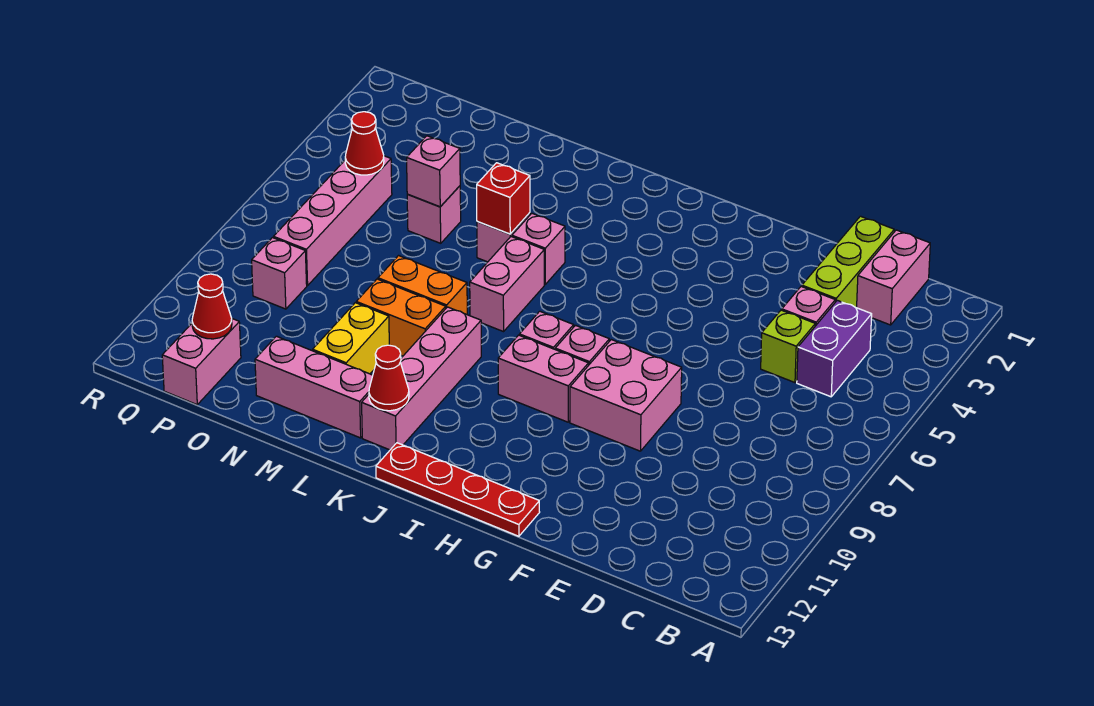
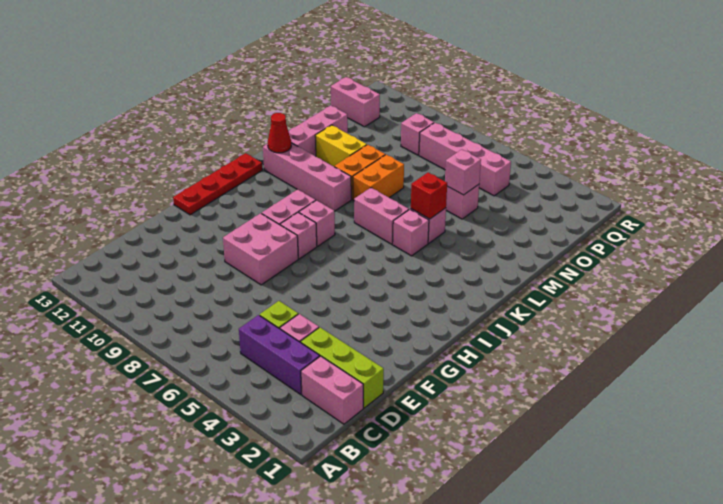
purple brick C4:C5 level 1 -> purple brick C3:C5 level 1
red cone P5 level 2 -> none
red cone P12 level 2 -> none

